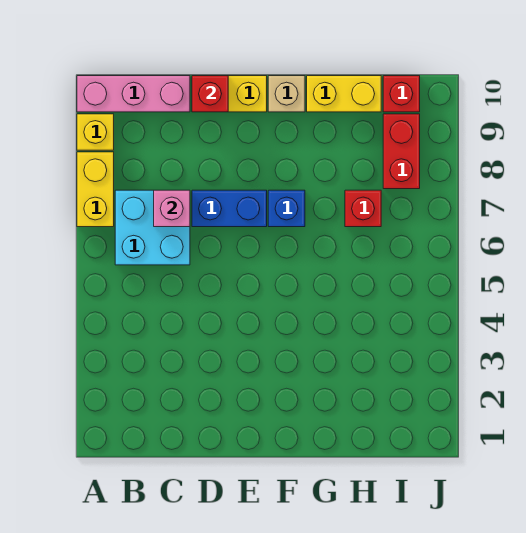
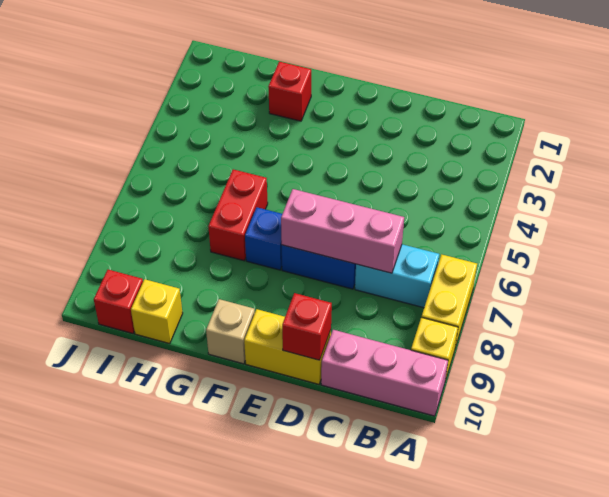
cyan brick B6:C7 level 1 -> cyan brick B7:C7 level 1
pink brick C7 level 2 -> pink brick C7:E7 level 2
yellow brick G10:H10 level 1 -> yellow brick H10 level 1
red brick H7 level 1 -> red brick G2 level 1
red brick I8:I9 level 1 -> red brick G6:G7 level 1

